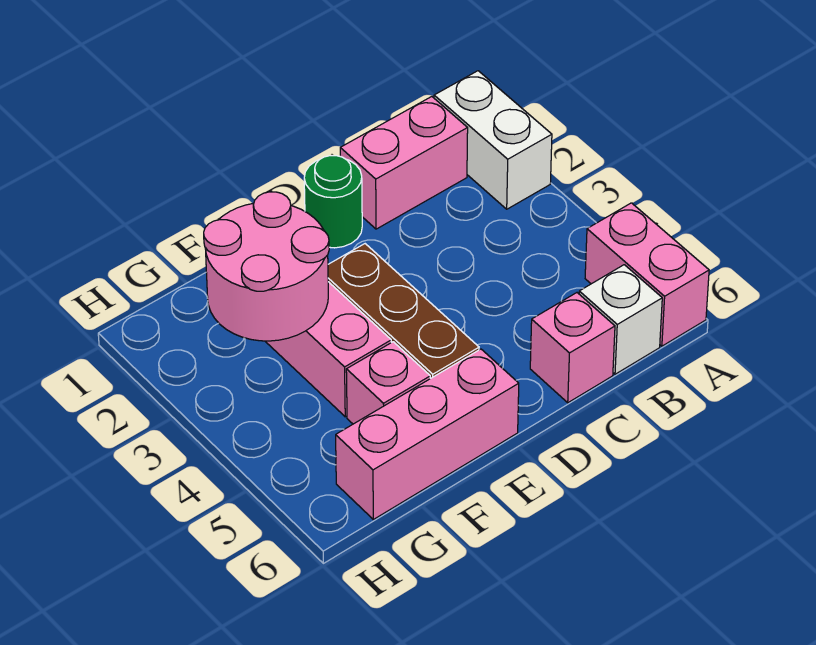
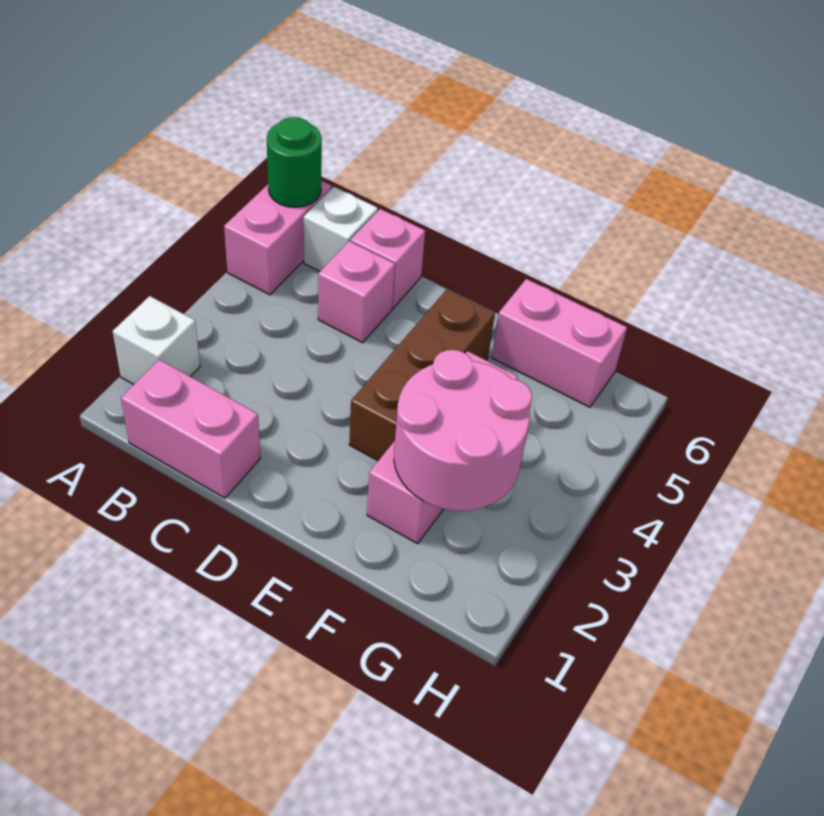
white brick A1:A2 level 1 -> white brick A2 level 1
green round brick D1 level 1 -> green round brick A6 level 2
pink brick E6:G6 level 1 -> pink brick F6:G6 level 1
pink brick F5 level 1 -> pink brick C5 level 1

